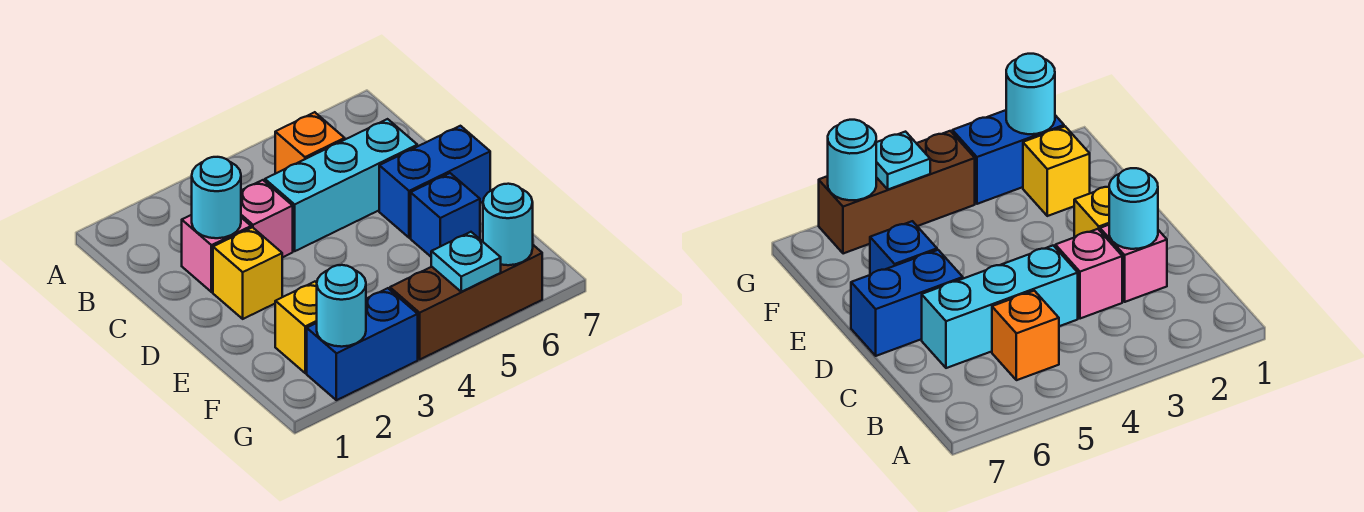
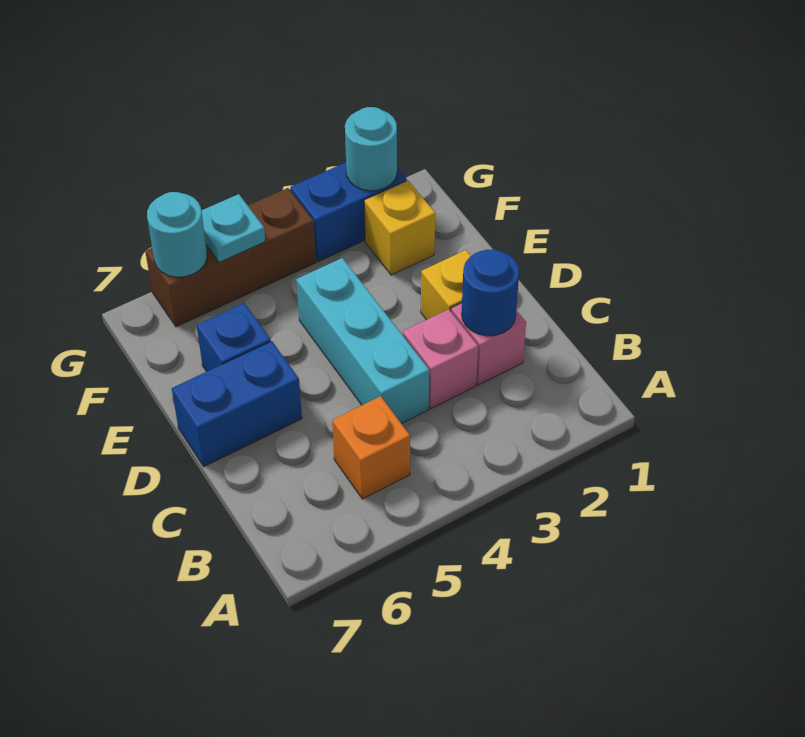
cyan round brick C2 level 2 -> blue round brick C2 level 2
cyan brick C4:C6 level 1 -> cyan brick C4:E4 level 1

